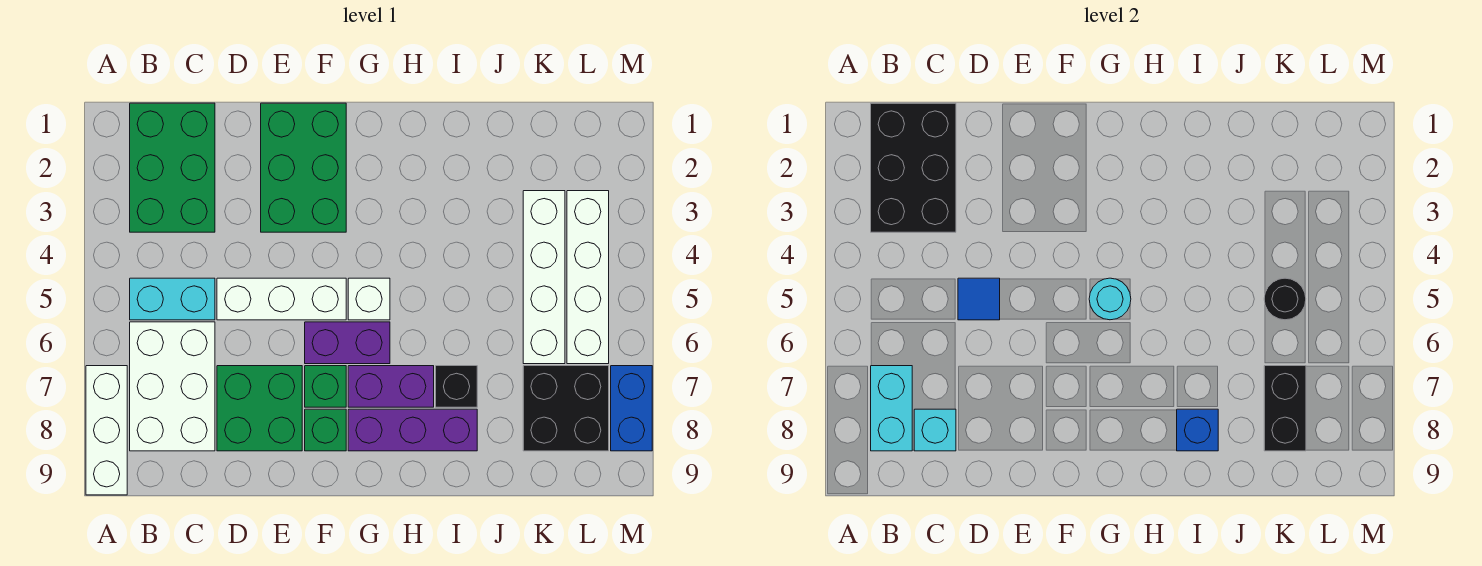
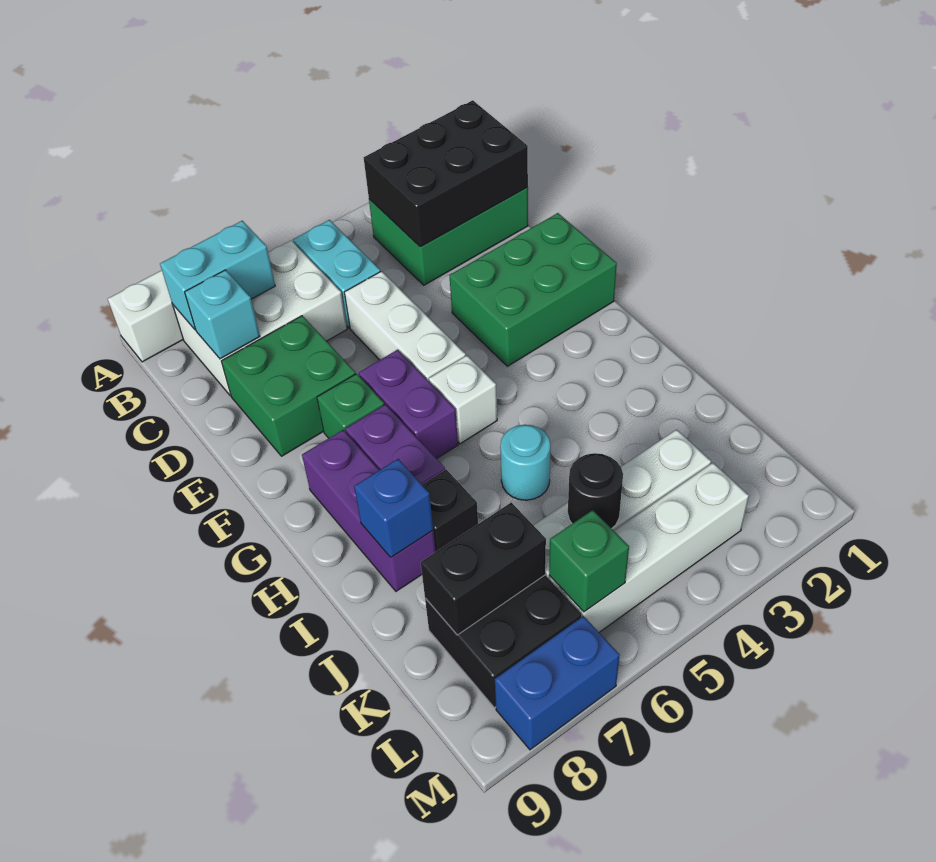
blue tile D5 level 2 -> none
green brick F8 level 1 -> green brick L6 level 2
cyan round brick G5 level 2 -> cyan round brick I5 level 1

